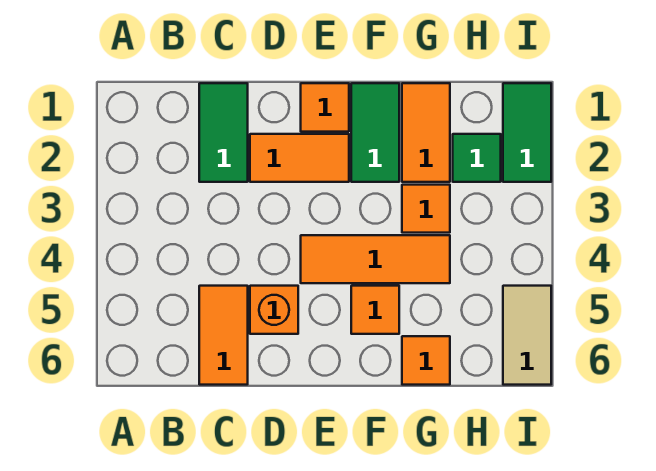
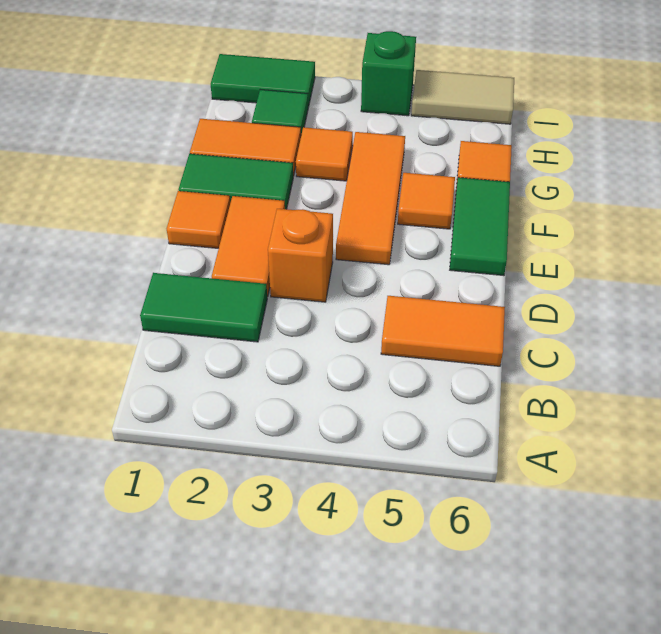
orange brick D5 level 1 -> orange brick D3 level 1
none -> green tile E6:F6 level 1
none -> green brick I4 level 1

